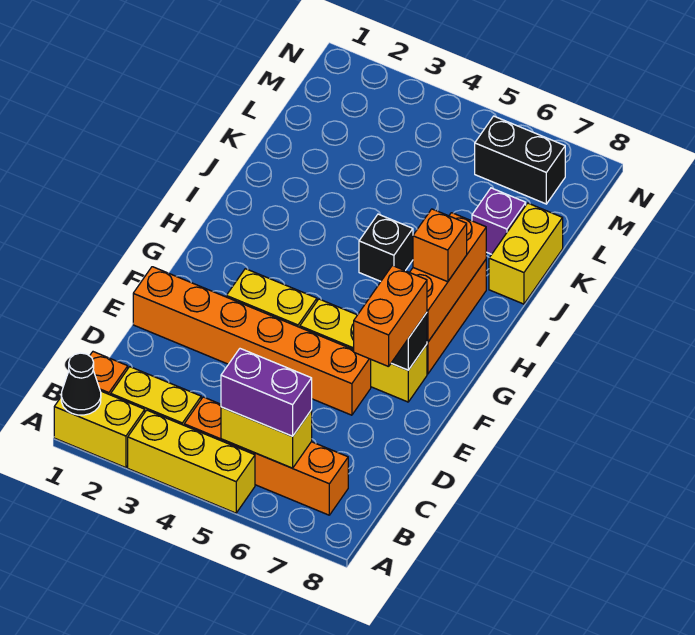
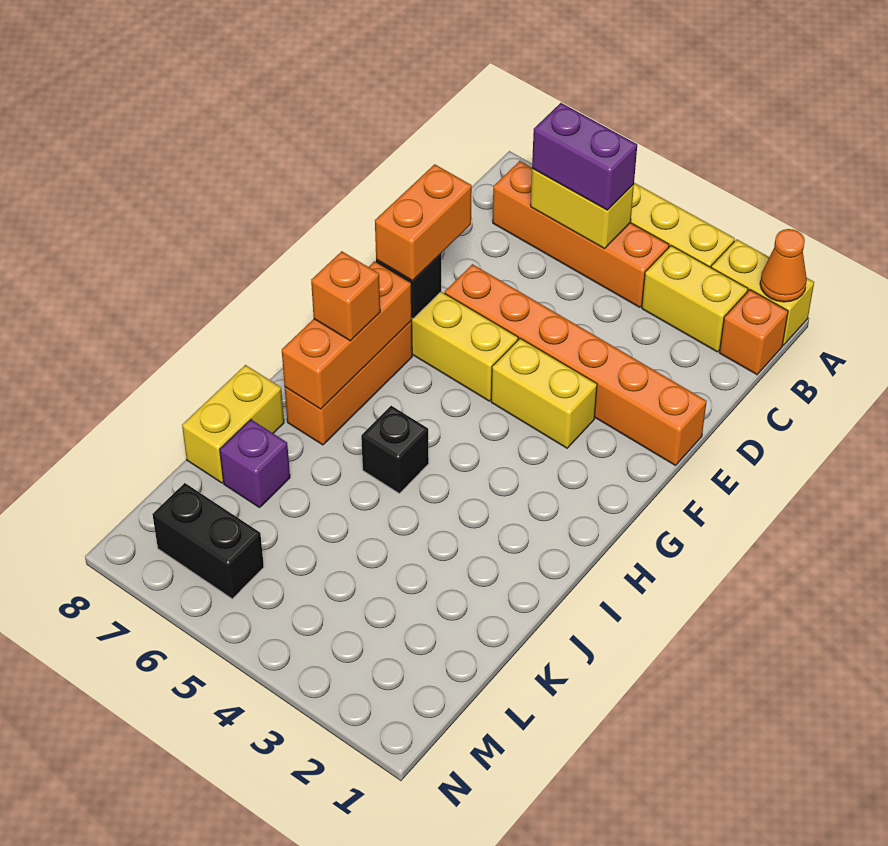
black cone A1 level 2 -> orange cone A1 level 2

